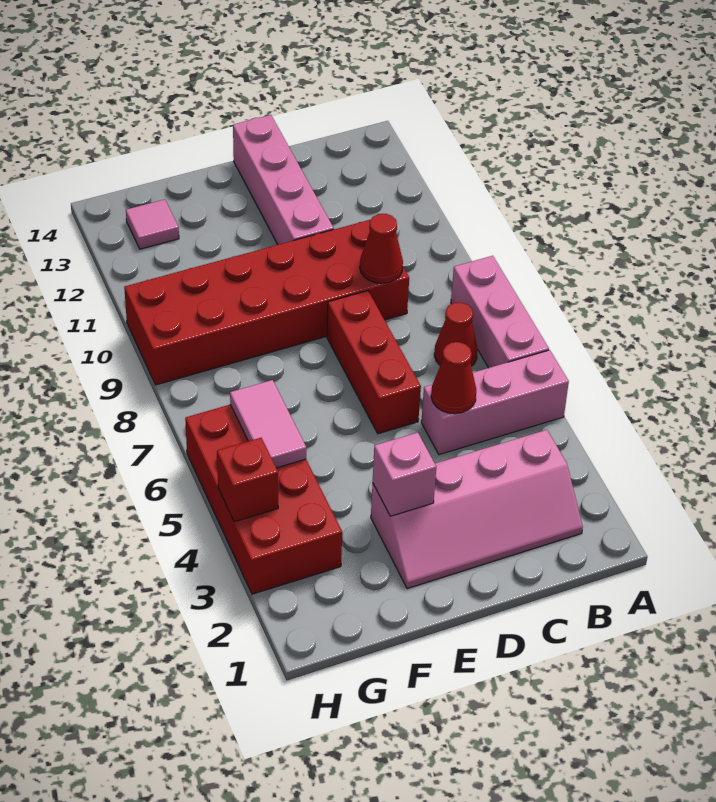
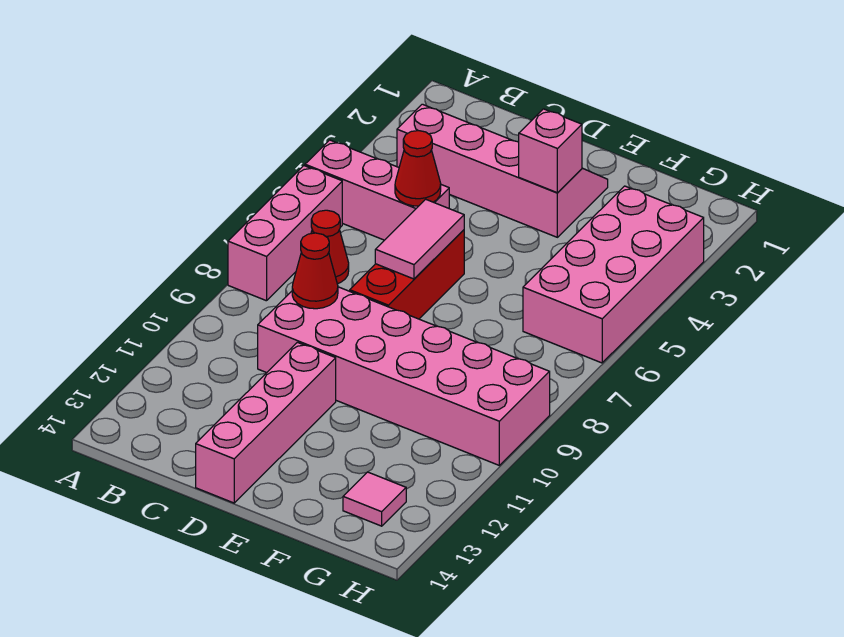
red brick C9:H10 level 1 -> pink brick C9:H10 level 1
red brick G3:H6 level 1 -> pink brick G3:H6 level 1
pink tile G5:G6 level 2 -> pink tile D6:D7 level 2
red brick H4 level 2 -> none

